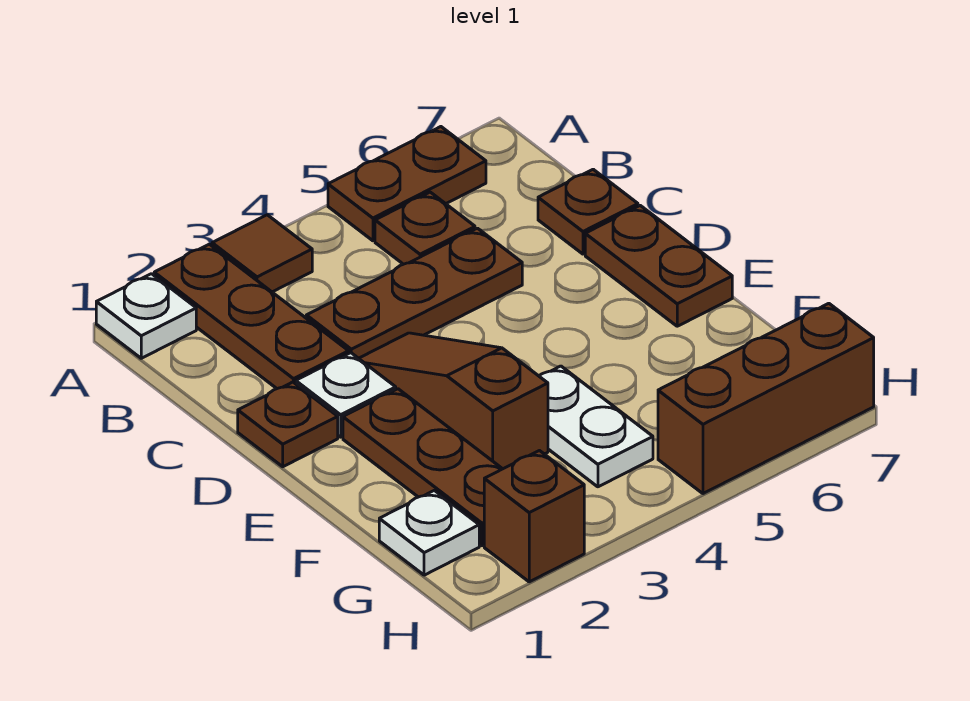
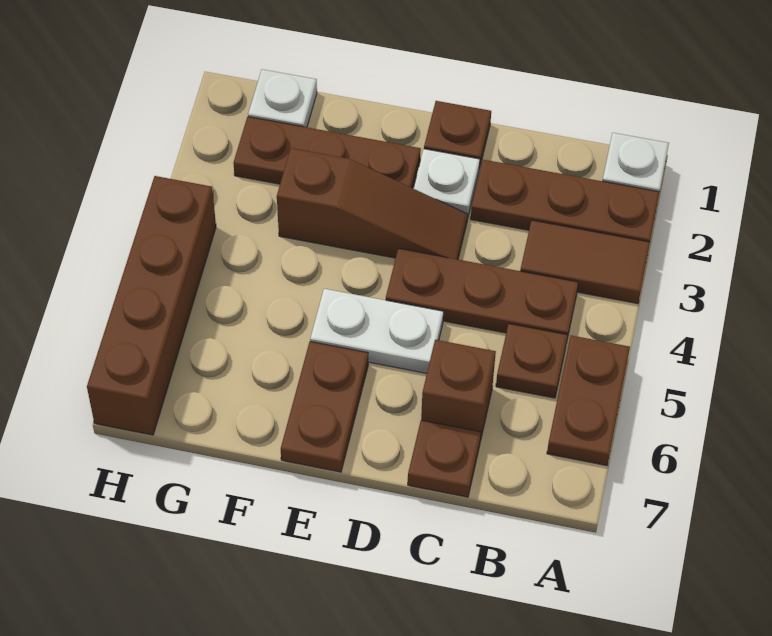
brown tile A3 level 1 -> brown tile A3:B3 level 1
brown plate C3:C5 level 1 -> brown plate B4:D4 level 1
brown plate D7:E7 level 1 -> brown plate E6:E7 level 1
white plate F4:G4 level 1 -> white plate D5:E5 level 1
brown brick H2 level 1 -> brown brick C6 level 1
brown brick H5:H7 level 1 -> brown brick H4:H7 level 1

